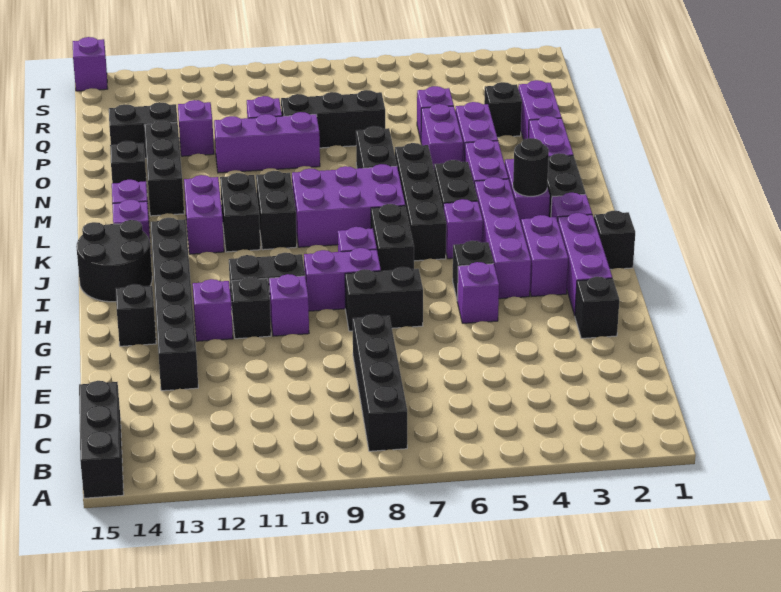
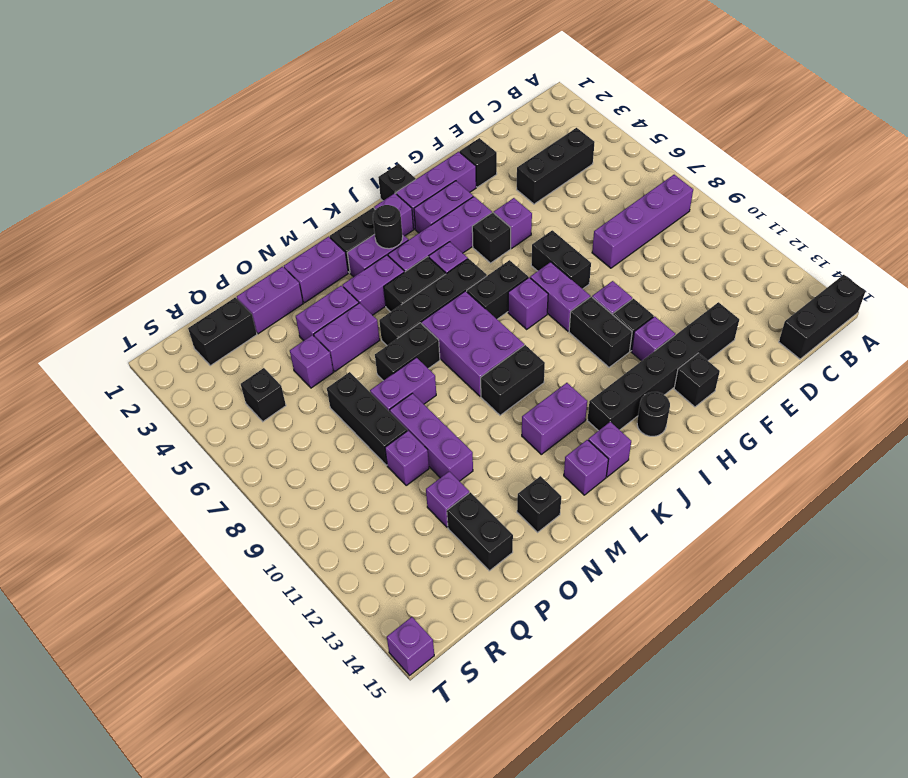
black brick B8:E8 level 1 -> purple brick B8:E8 level 1
black round brick I14:J15 level 1 -> black round brick I14 level 1
black brick K11:L11 level 1 -> black brick Q2:R2 level 1
black brick M13:O13 level 1 -> black brick C4:E4 level 1
none -> purple brick N8:O8 level 1
black brick P3 level 1 -> black brick R5 level 1

